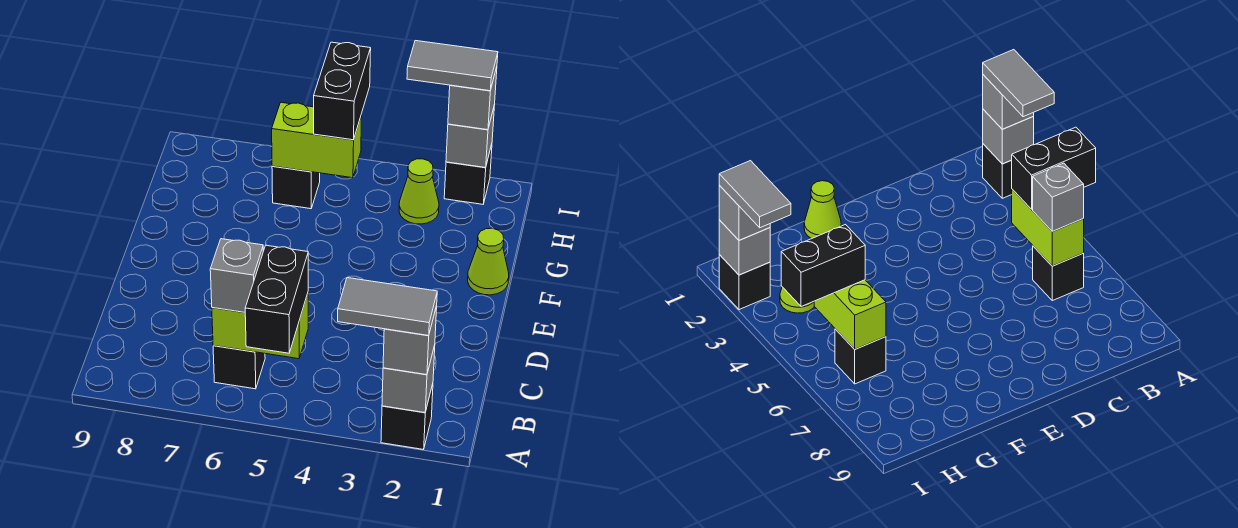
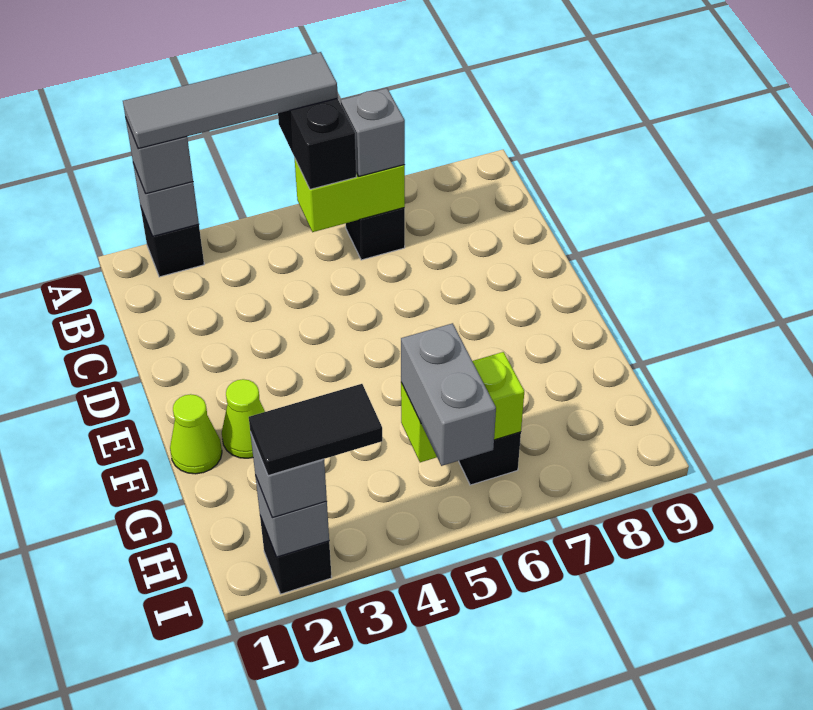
grey tile A2:A3 level 4 -> grey tile A2:A5 level 4
lime cone H3 level 1 -> lime cone F2 level 1
black brick H5:I5 level 3 -> grey brick H5:I5 level 3
grey tile I2:I3 level 4 -> black tile I2:I3 level 4

